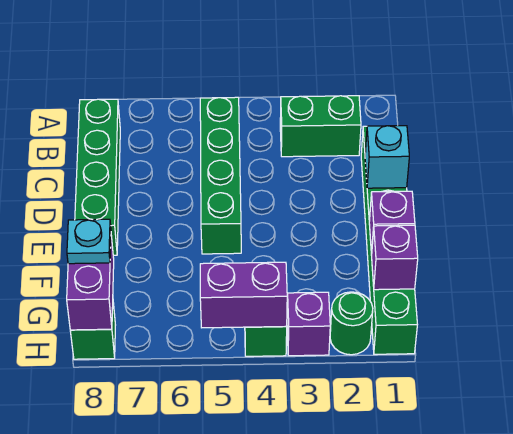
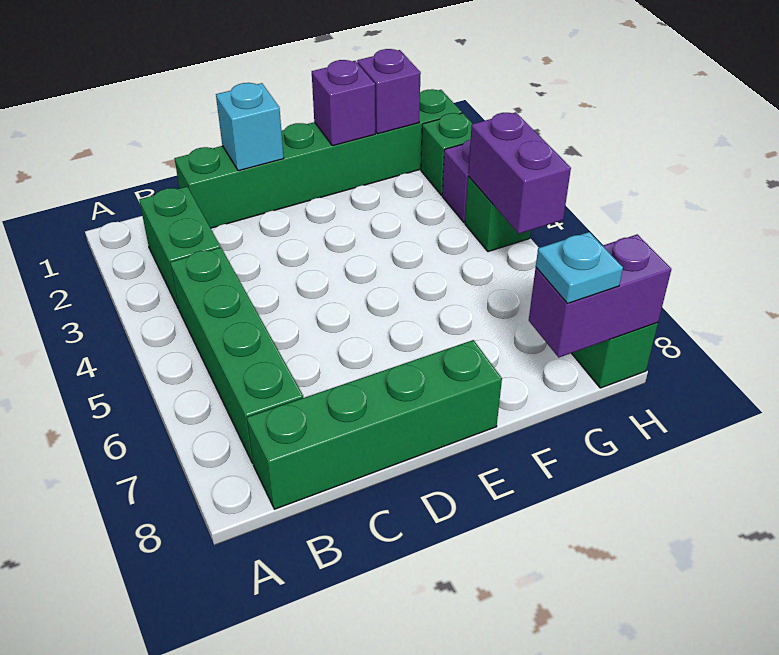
green brick B5:E5 level 1 -> green brick B4:B7 level 1
green round brick H2 level 1 -> green brick H2 level 1

